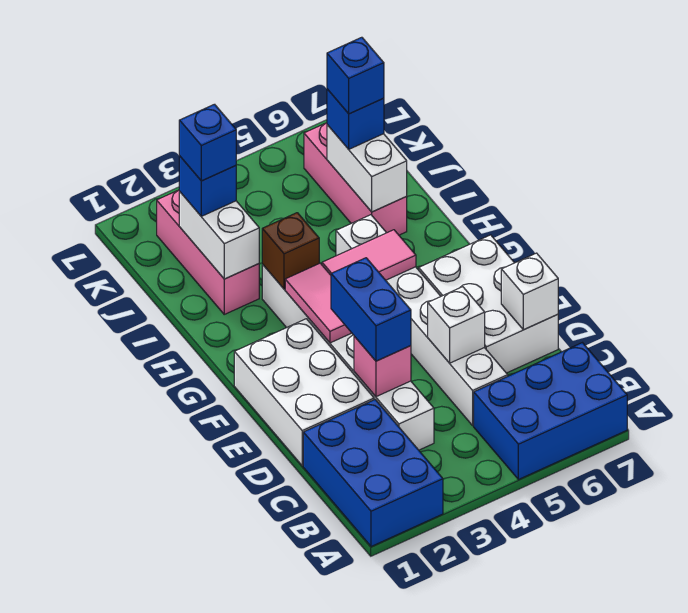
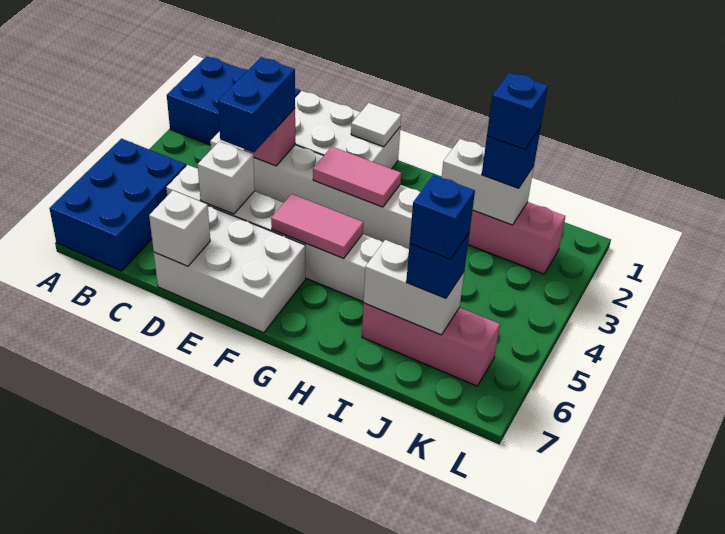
blue brick D3:E3 level 3 -> blue brick D3:D4 level 3
none -> white tile F1 level 2
pink tile G4:G5 level 2 -> pink tile F5:G5 level 2
brown brick H3 level 2 -> none

